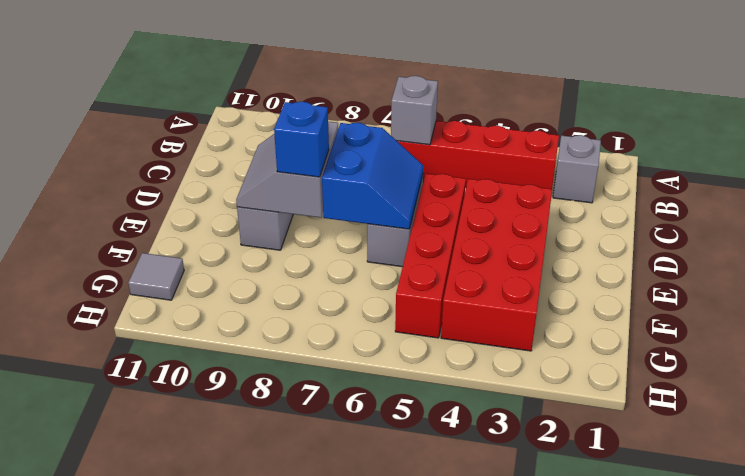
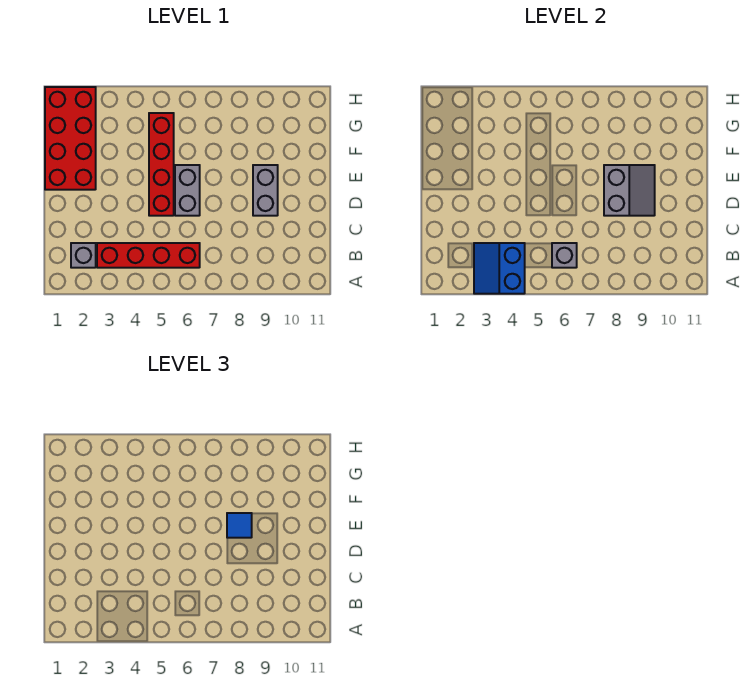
red brick D3:G4 level 1 -> red brick E1:H2 level 1
blue slope D6:E7 level 2 top 7 -> blue slope A3:B4 level 2 top 4
blue brick E8 level 3 -> blue tile E8 level 3
grey tile G11 level 1 -> none

